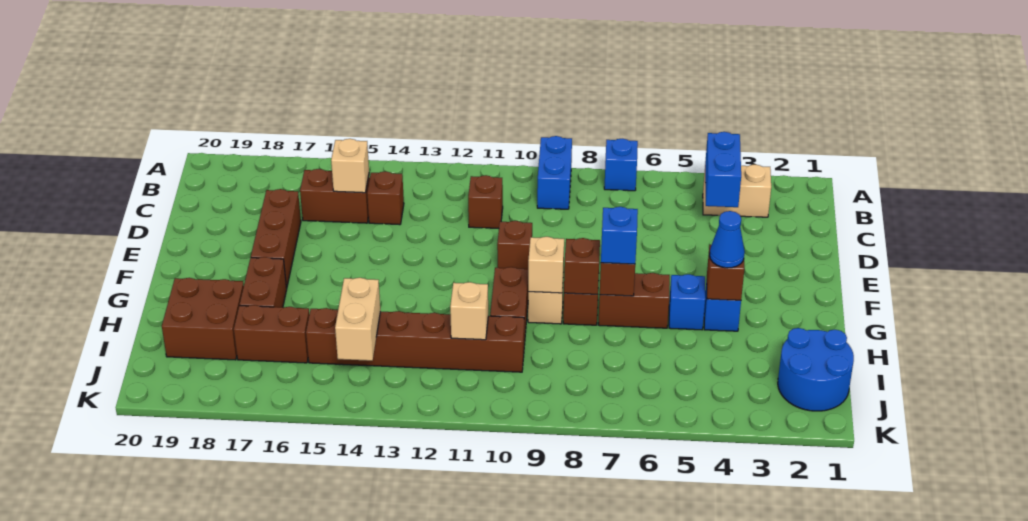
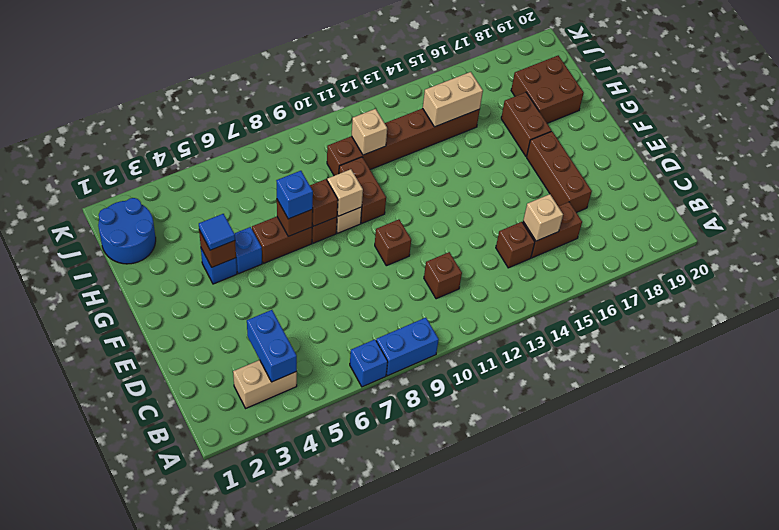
blue brick A9:B9 level 1 -> blue brick A8:A9 level 1
blue cone G4 level 3 -> blue tile G4 level 3
tan brick I14:J14 level 2 -> tan brick I14:I15 level 2
brown brick I16:I17 level 1 -> none

